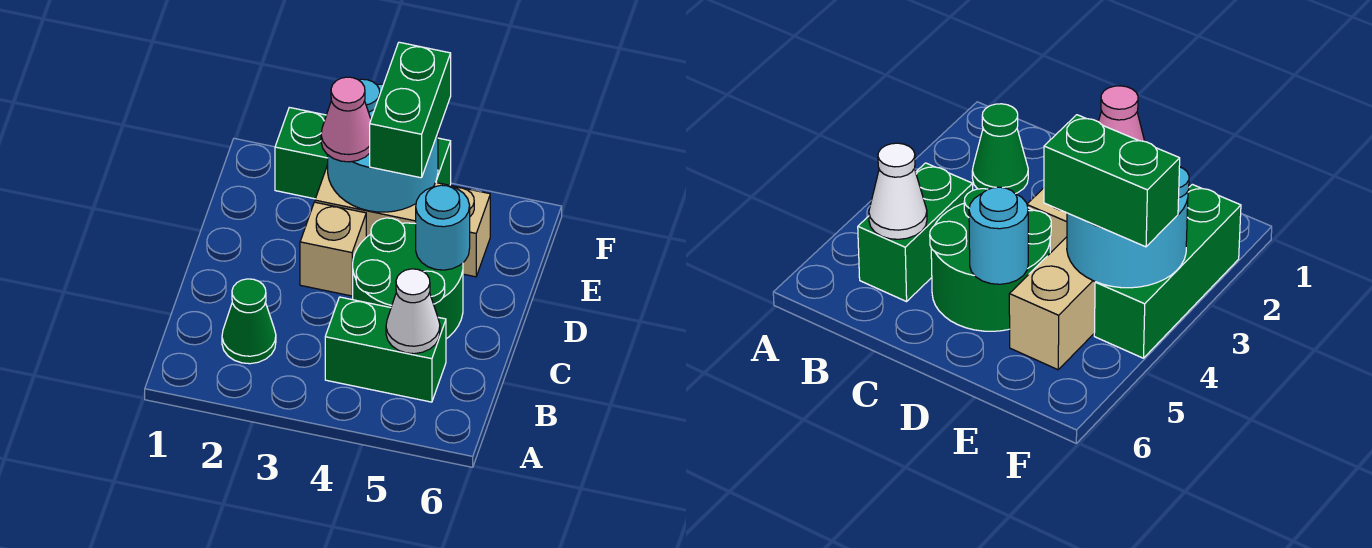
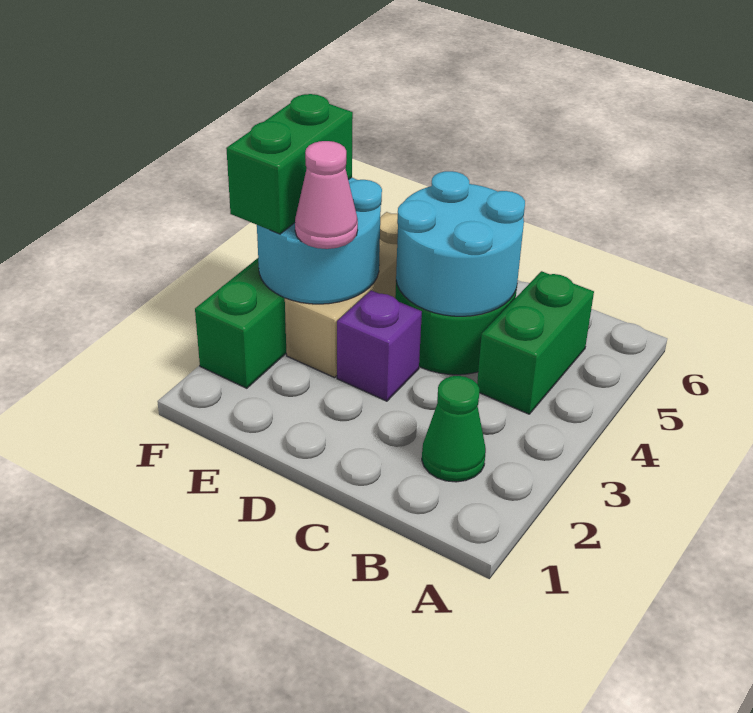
white cone B5 level 2 -> none
tan brick D3 level 1 -> purple brick D3 level 1
cyan round brick D5 level 2 -> cyan round brick C4:D5 level 2
green brick E4:F4 level 3 -> green brick F3:F4 level 3

